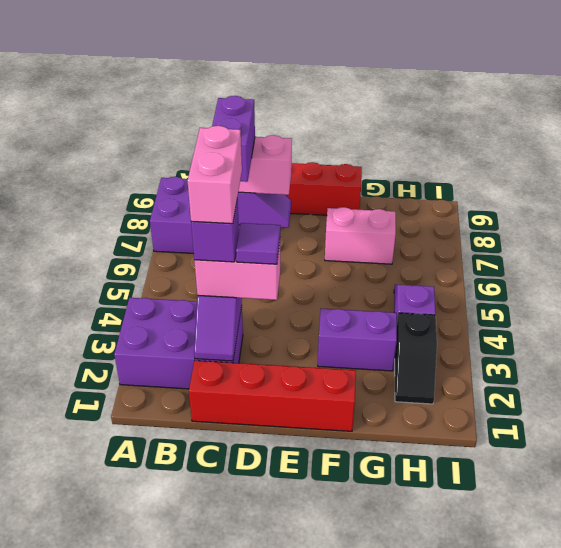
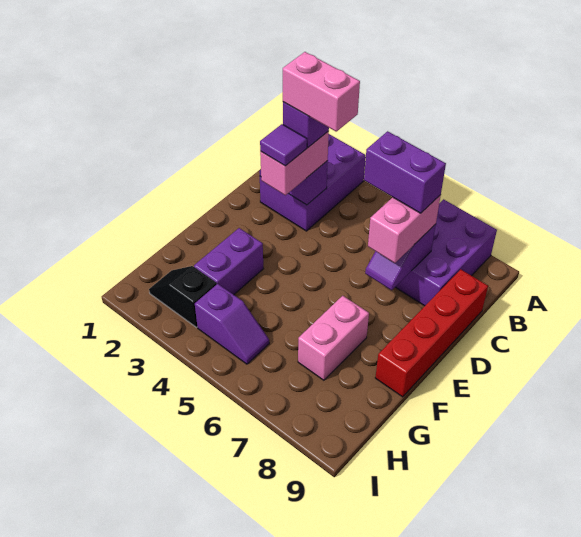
red brick C1:F1 level 1 -> none

